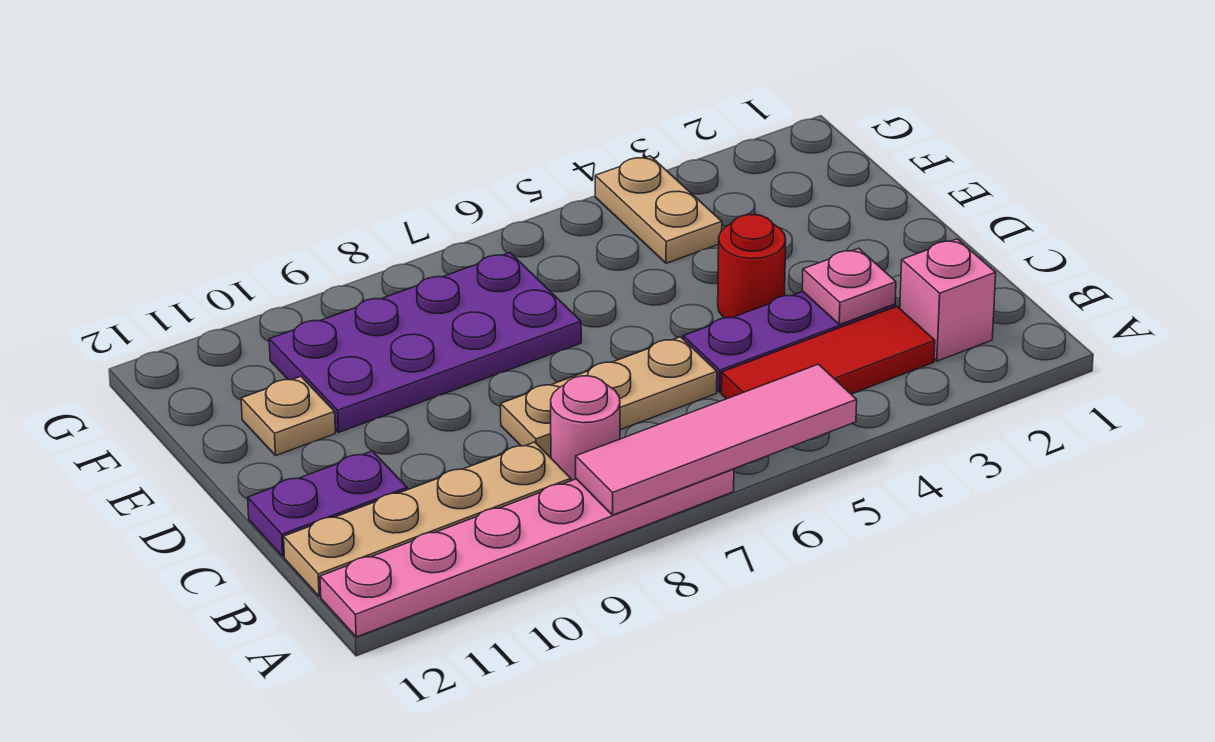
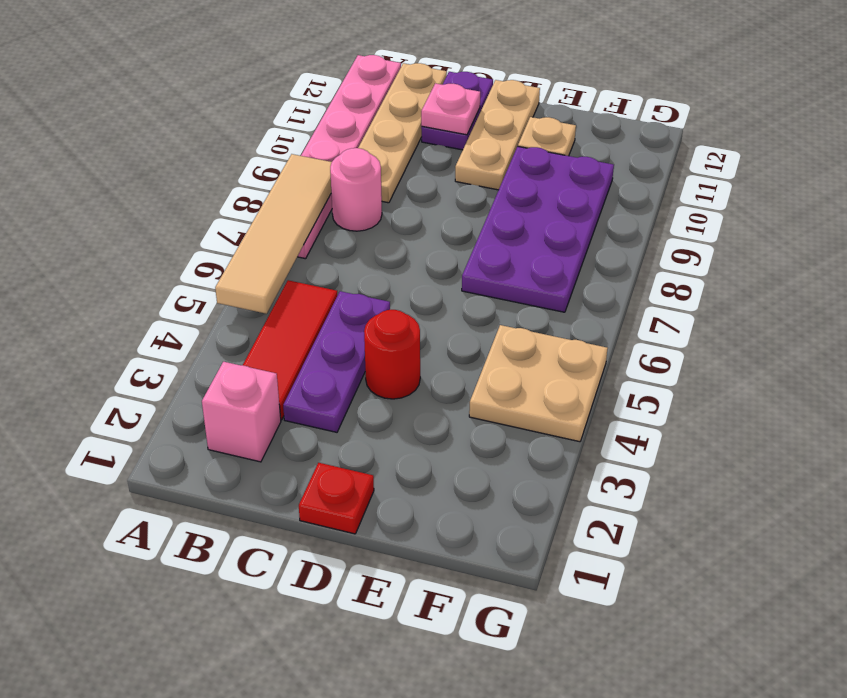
pink tile A5:A8 level 2 -> tan tile A5:A8 level 2
pink plate C3 level 2 -> pink plate C11 level 2
tan plate C6:C8 level 1 -> tan plate D10:D12 level 1
none -> red plate D1 level 1
tan plate F4:G4 level 1 -> tan plate F4:G5 level 1

